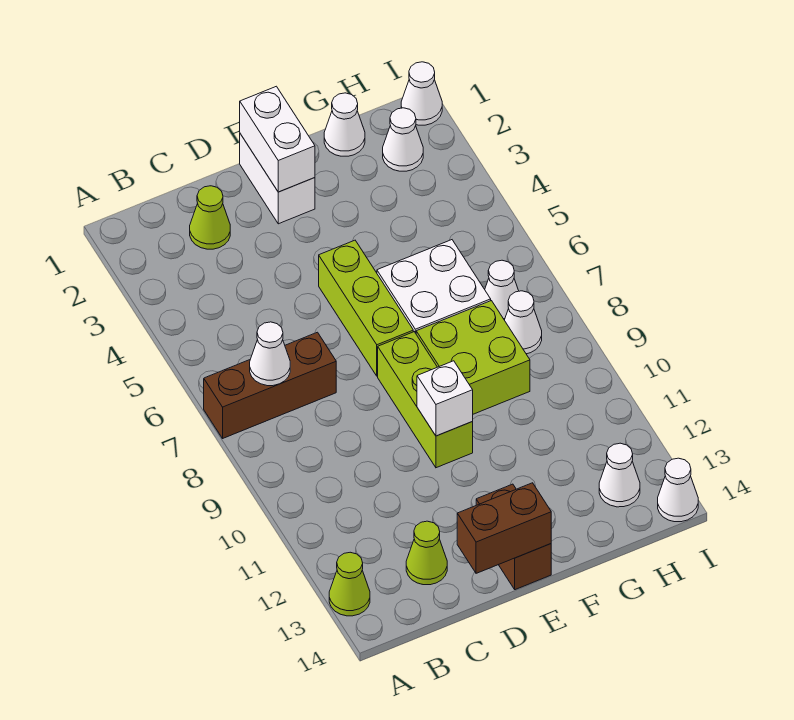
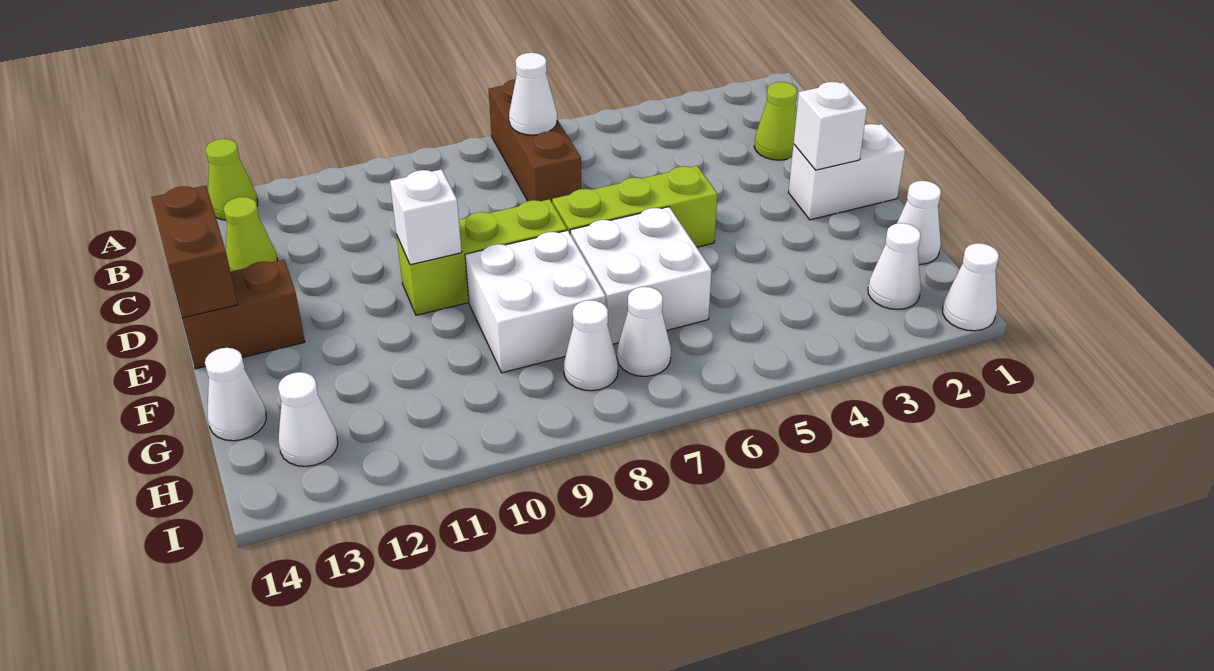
white brick E1:E2 level 2 -> white brick E2 level 2
lime brick F8:G9 level 1 -> white brick F8:G9 level 1
white cone I14 level 1 -> white cone G14 level 1

